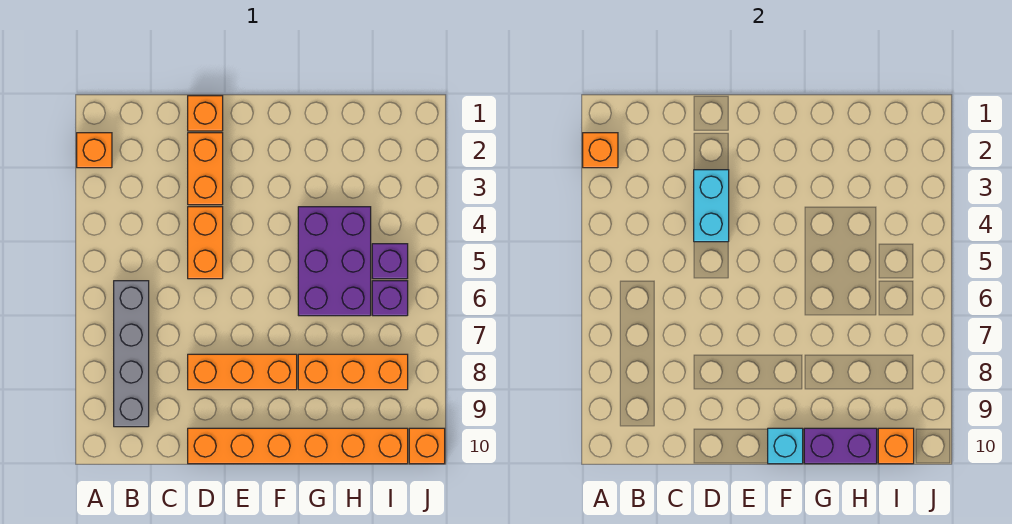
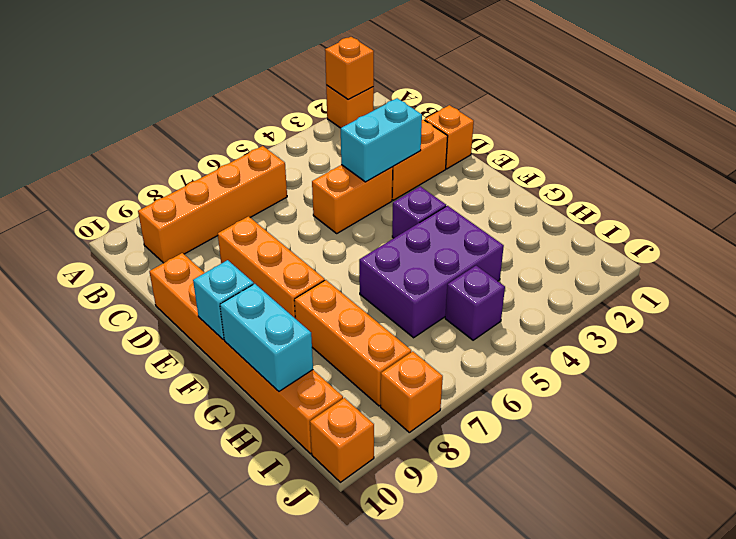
grey brick B6:B9 level 1 -> orange brick B6:B9 level 1
purple brick G10:H10 level 2 -> cyan brick G10:H10 level 2
purple brick I6 level 1 -> purple brick F4 level 1
orange brick I10 level 2 -> orange brick J8 level 1

